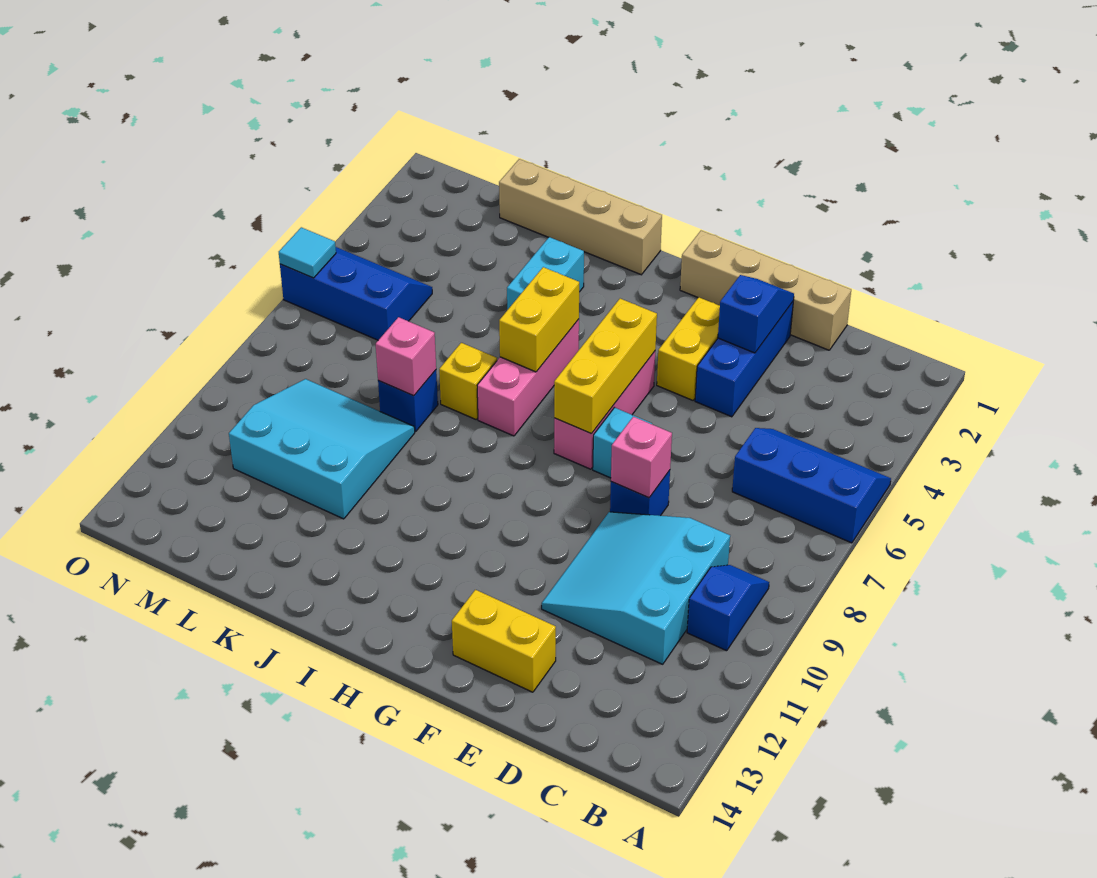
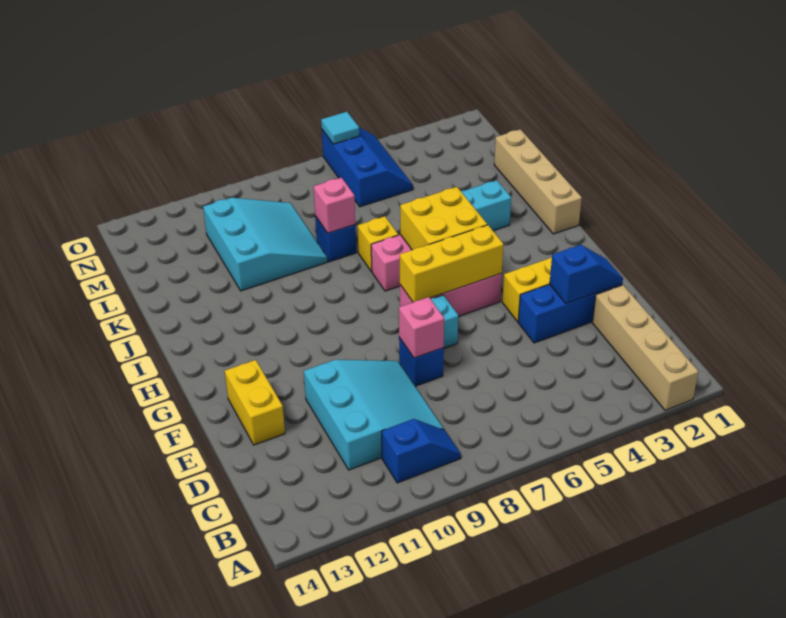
blue slope A5:C6 level 1 top 6 -> none
cyan slope C9:E11 level 1 top C -> cyan slope C9:E11 level 1 top 11
tan brick D1:G1 level 1 -> tan brick A2:D2 level 1
yellow brick I5:I6 level 2 -> yellow brick H5:I6 level 2

